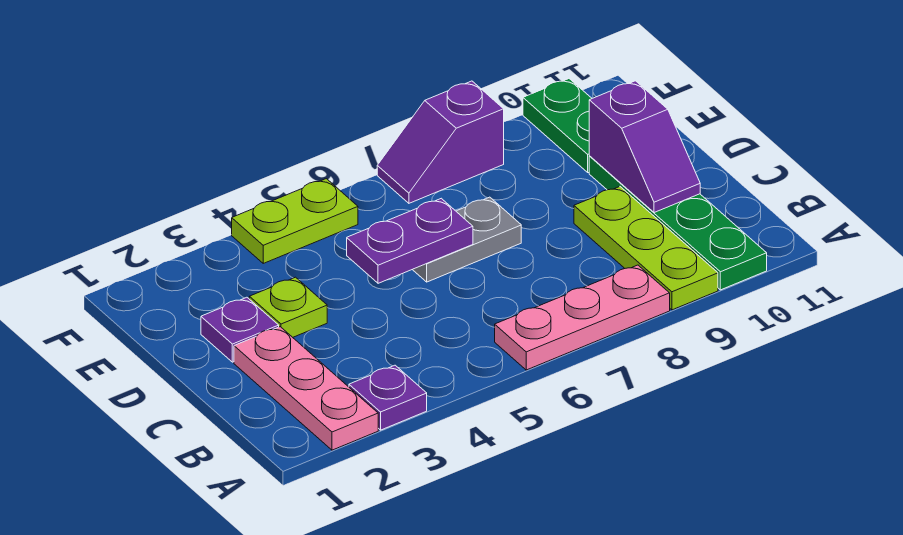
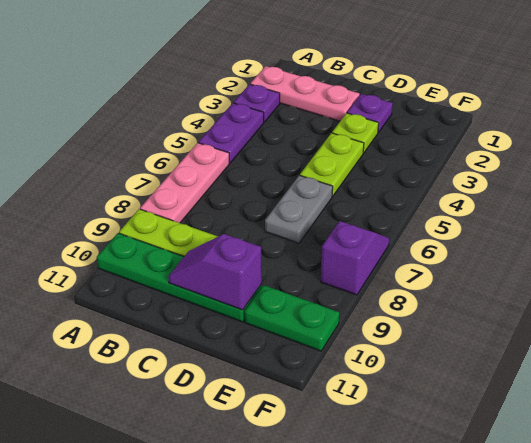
purple plate D5:D6 level 2 -> purple plate A4:A5 level 1
lime plate F4:F5 level 1 -> lime plate D4:D5 level 1

